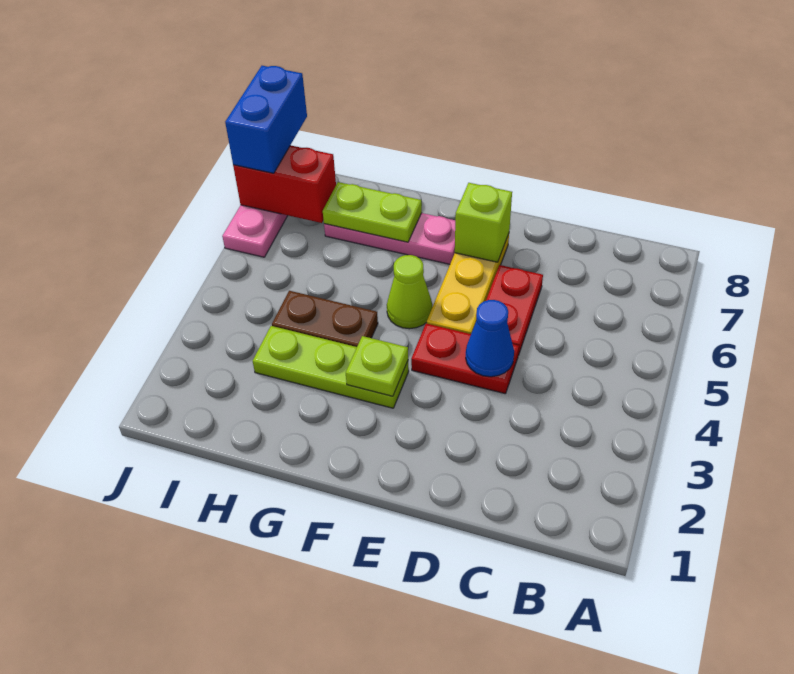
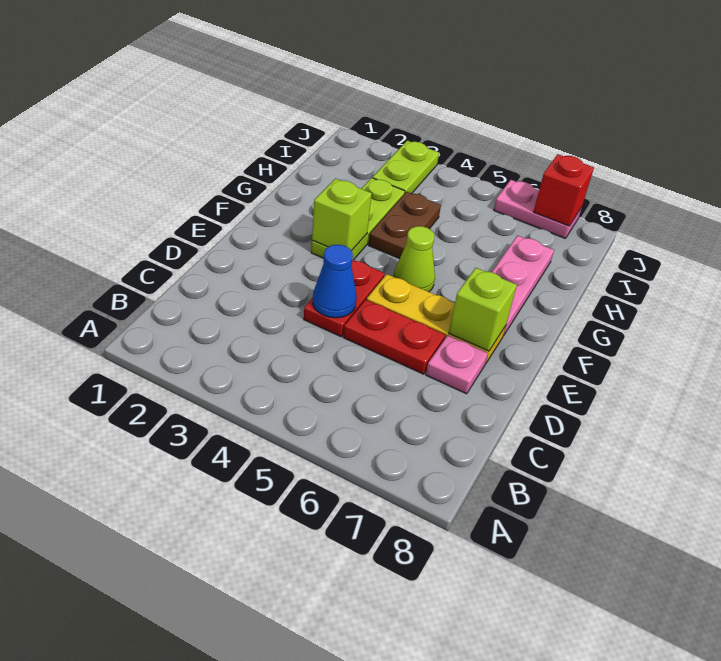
none -> pink plate D7 level 1
lime plate F3 level 2 -> lime brick F3 level 2
lime plate G7:H7 level 2 -> lime plate I3:J3 level 1
red brick I7:J7 level 2 -> red brick J7 level 2
blue brick J7:J8 level 3 -> none

